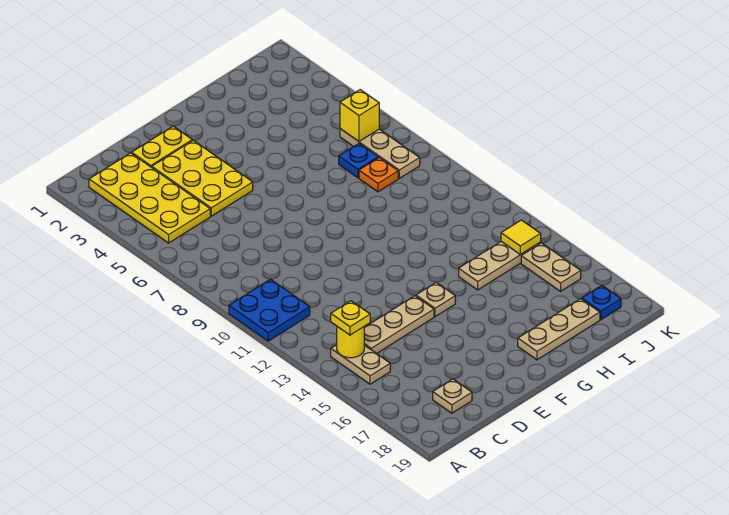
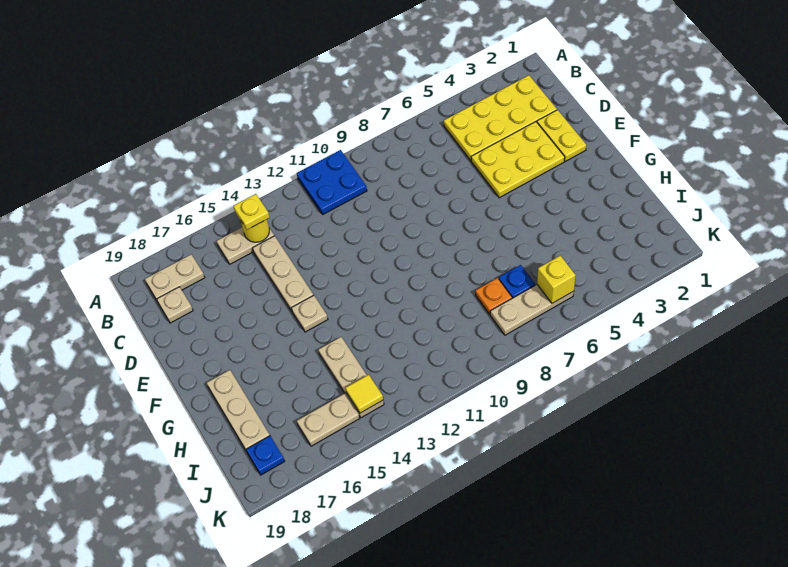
none -> tan plate B17:B18 level 1

